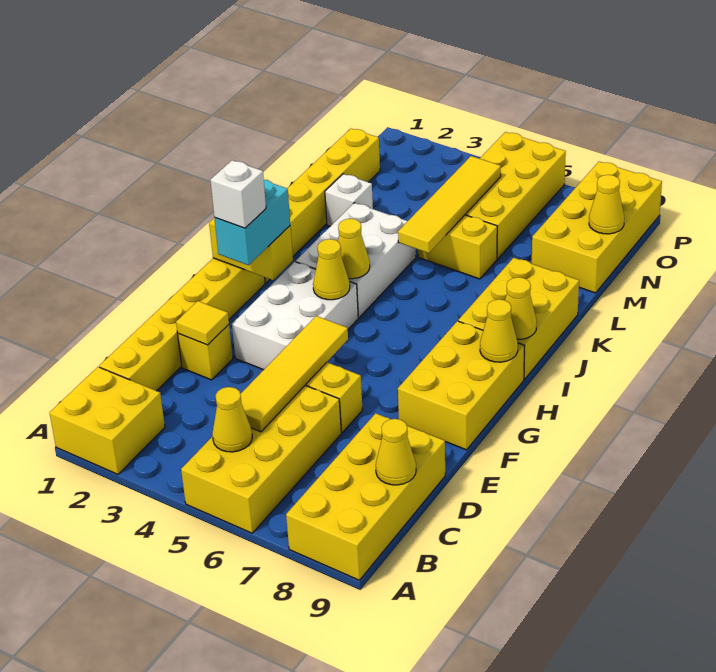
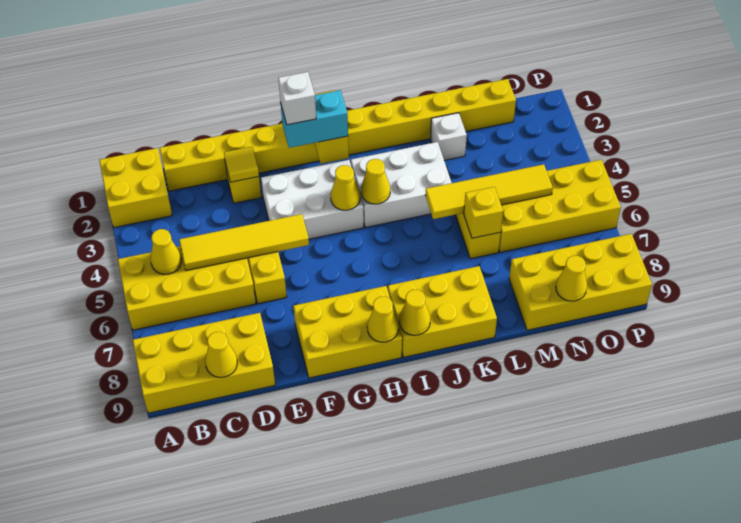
none -> yellow brick L6 level 2

